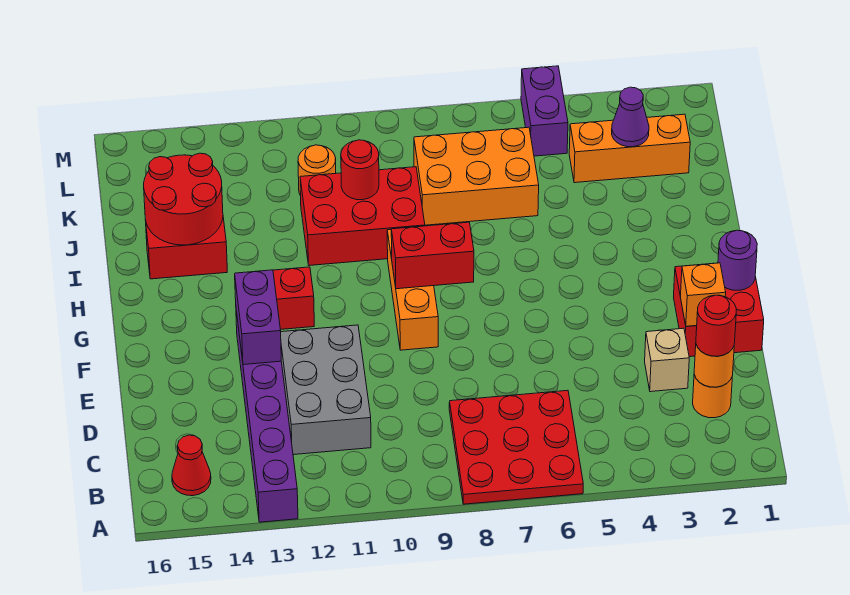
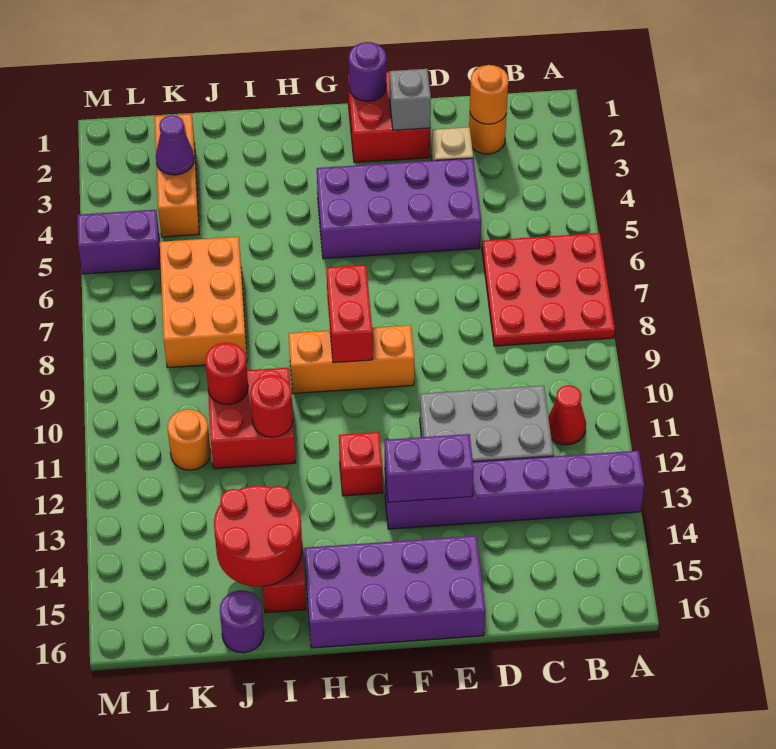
red cone B15 level 1 -> red cone B11 level 1
red round brick C2 level 3 -> red round brick I11 level 2
none -> purple brick D4:G5 level 1
orange brick E2 level 2 -> grey brick E2 level 2
none -> purple brick E15:H16 level 1
red brick I9:J11 level 1 -> red brick I10:J11 level 1
none -> purple round brick J16 level 1

